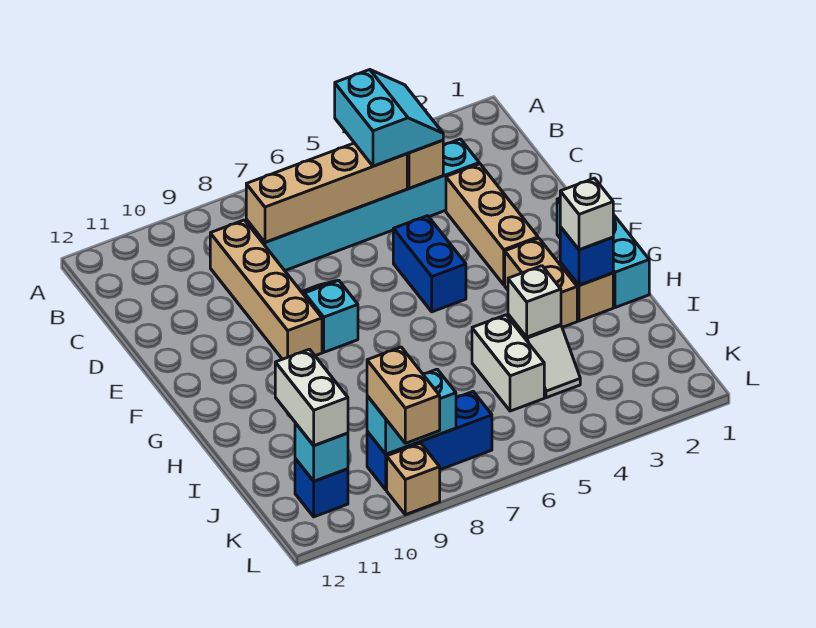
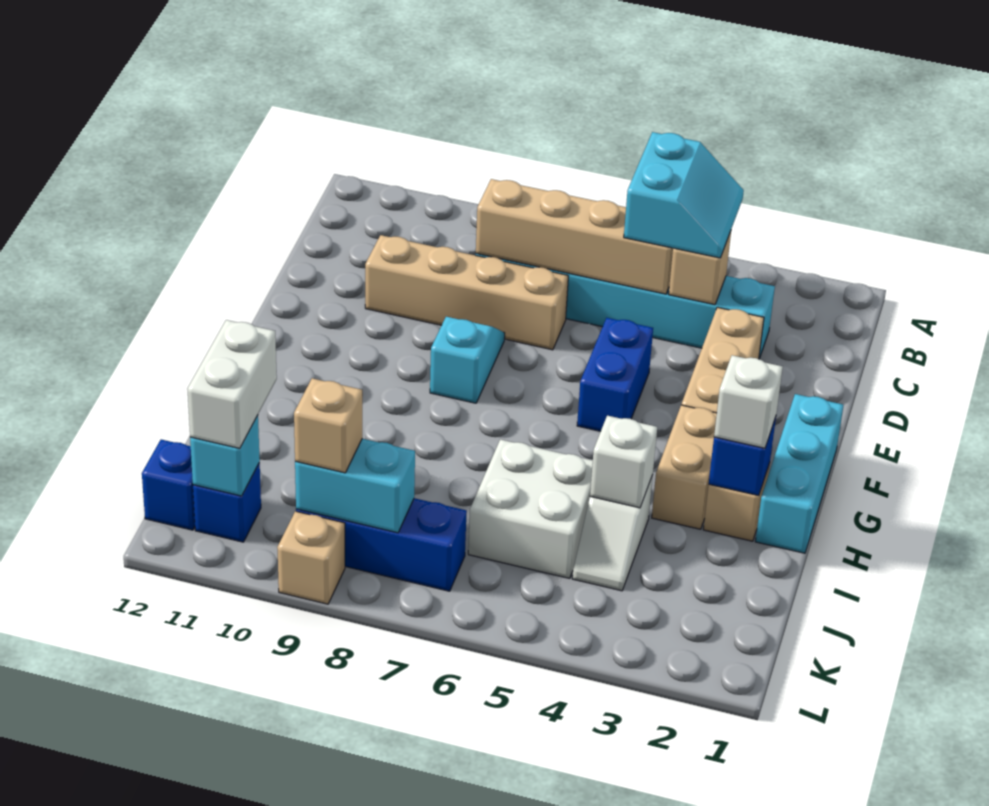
tan brick C9:F9 level 1 -> tan brick D7:D10 level 1
white brick I5:J5 level 1 -> white brick I5:J6 level 1
tan brick K9:L9 level 3 -> tan brick K9 level 3
none -> blue brick K12 level 1

